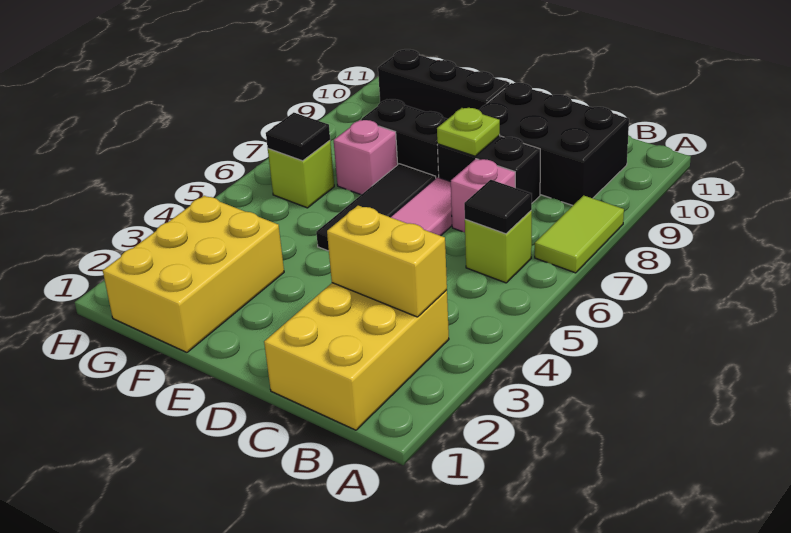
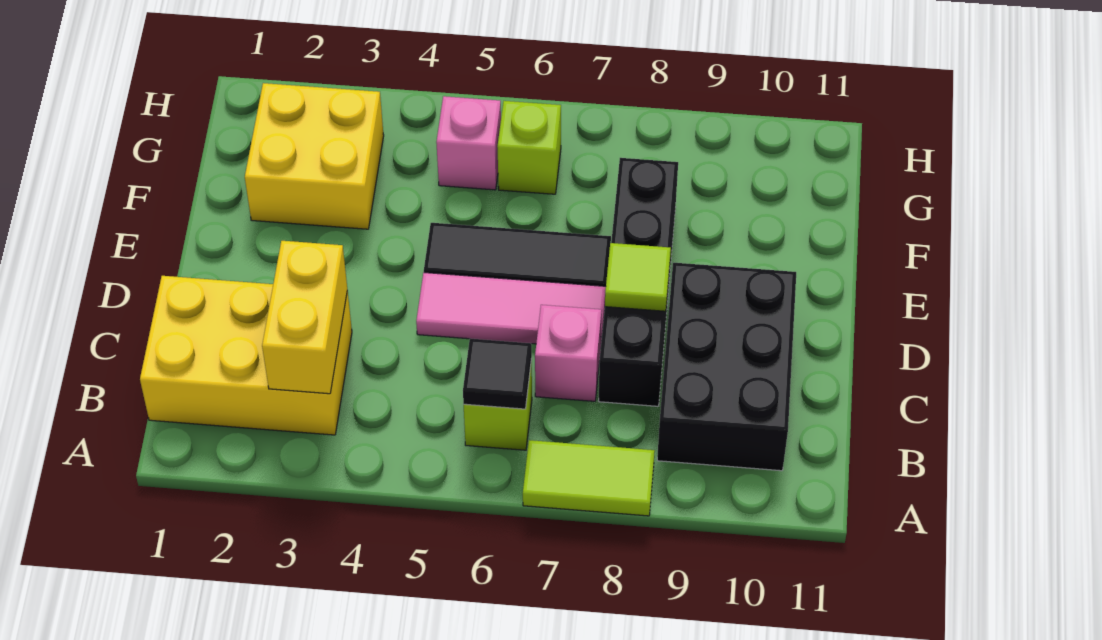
lime plate D8 level 2 -> lime tile D8 level 2
black brick E10:G10 level 1 -> none
yellow brick F1:G3 level 1 -> yellow brick F2:G3 level 1
pink brick F7 level 1 -> pink brick G5 level 1
black tile G6 level 2 -> none

